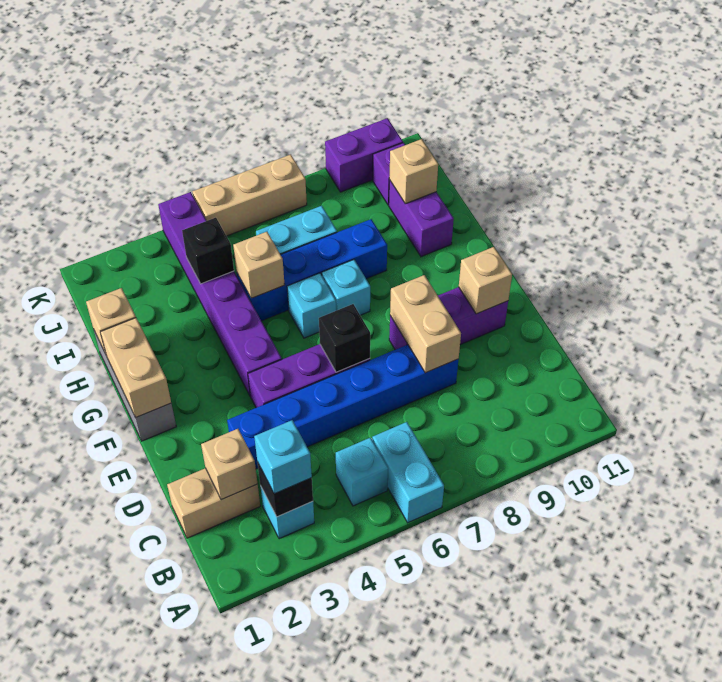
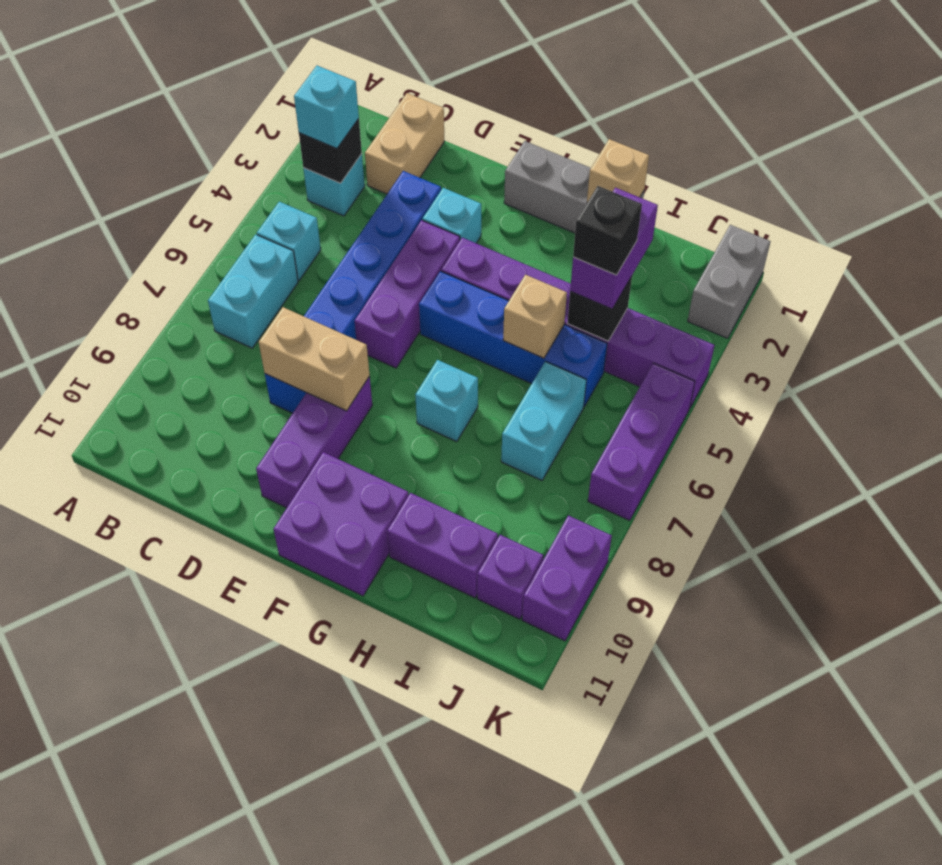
cyan brick A6:B6 level 1 -> cyan brick B6:B7 level 1
tan brick C2 level 2 -> none
black brick E6 level 2 -> black brick I4 level 4
tan brick E10 level 2 -> none
tan brick F1:G1 level 2 -> none
none -> purple brick F10:G11 level 1
cyan brick G6 level 1 -> cyan brick E3 level 1
blue brick H5:H8 level 1 -> blue brick F5:I5 level 1
none -> purple brick I3:I4 level 3
tan brick I10 level 2 -> none
none -> grey brick K1:K2 level 1
tan brick K5:K7 level 1 -> purple brick K5:K7 level 1

